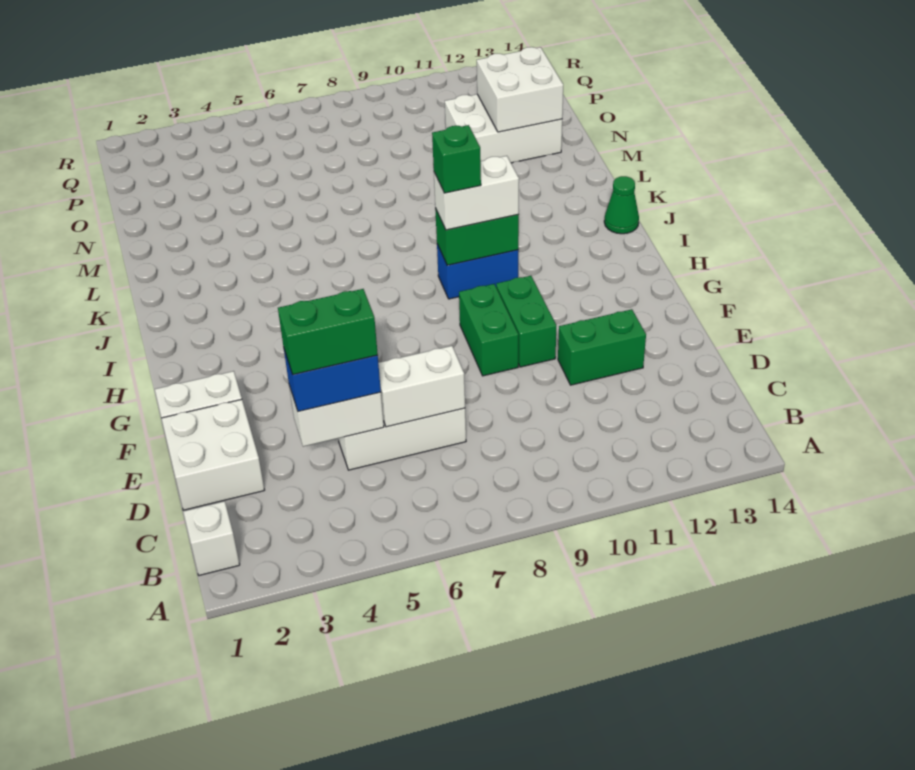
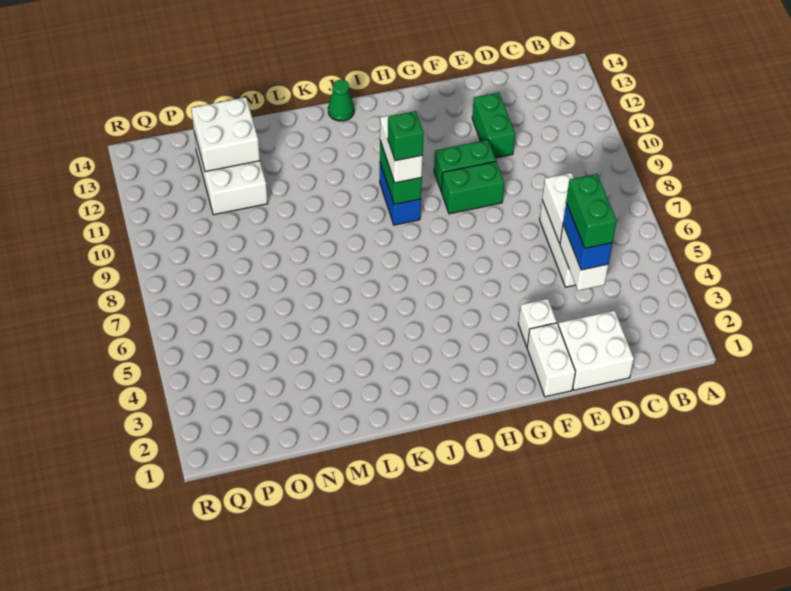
white brick B1 level 1 -> white brick F3 level 1

